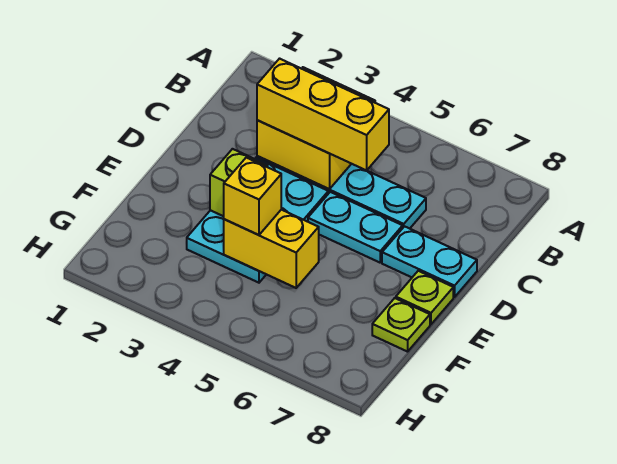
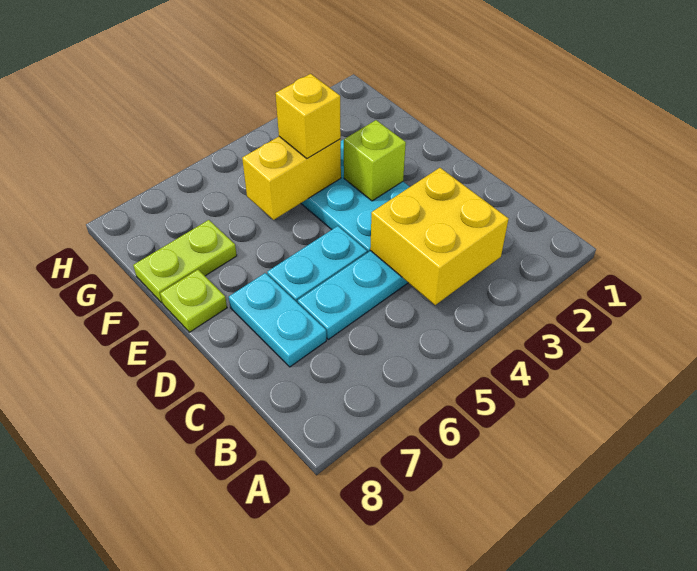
yellow brick C3:C5 level 3 -> none
cyan plate D7:D8 level 1 -> cyan plate C7:D7 level 1
lime plate F8 level 1 -> lime plate F7:F8 level 1

